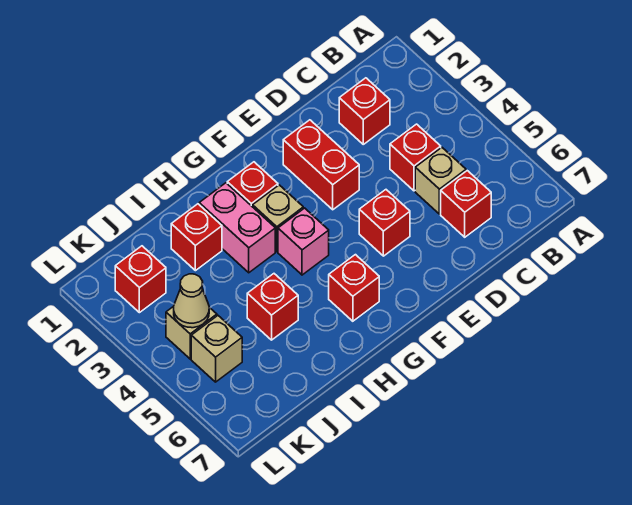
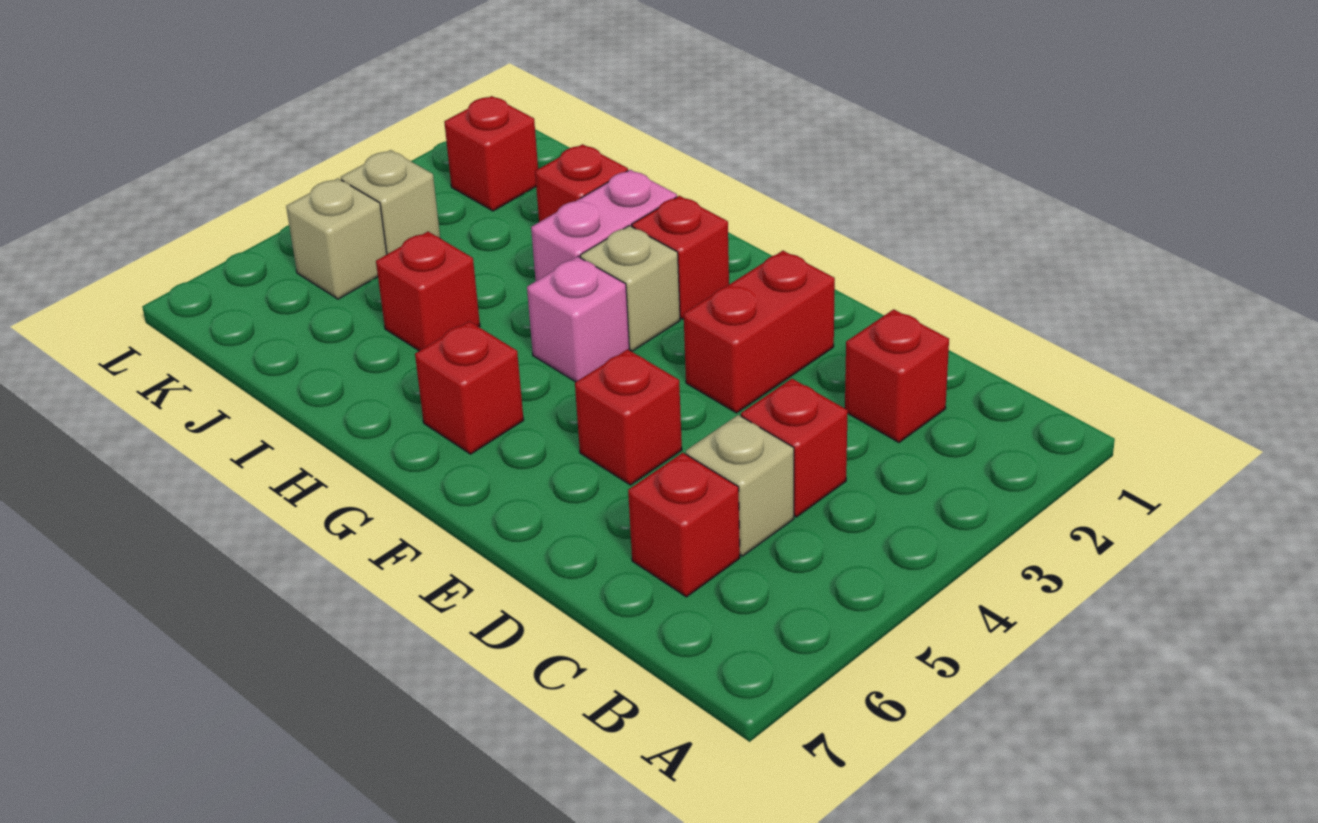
tan cone K4 level 2 -> none

